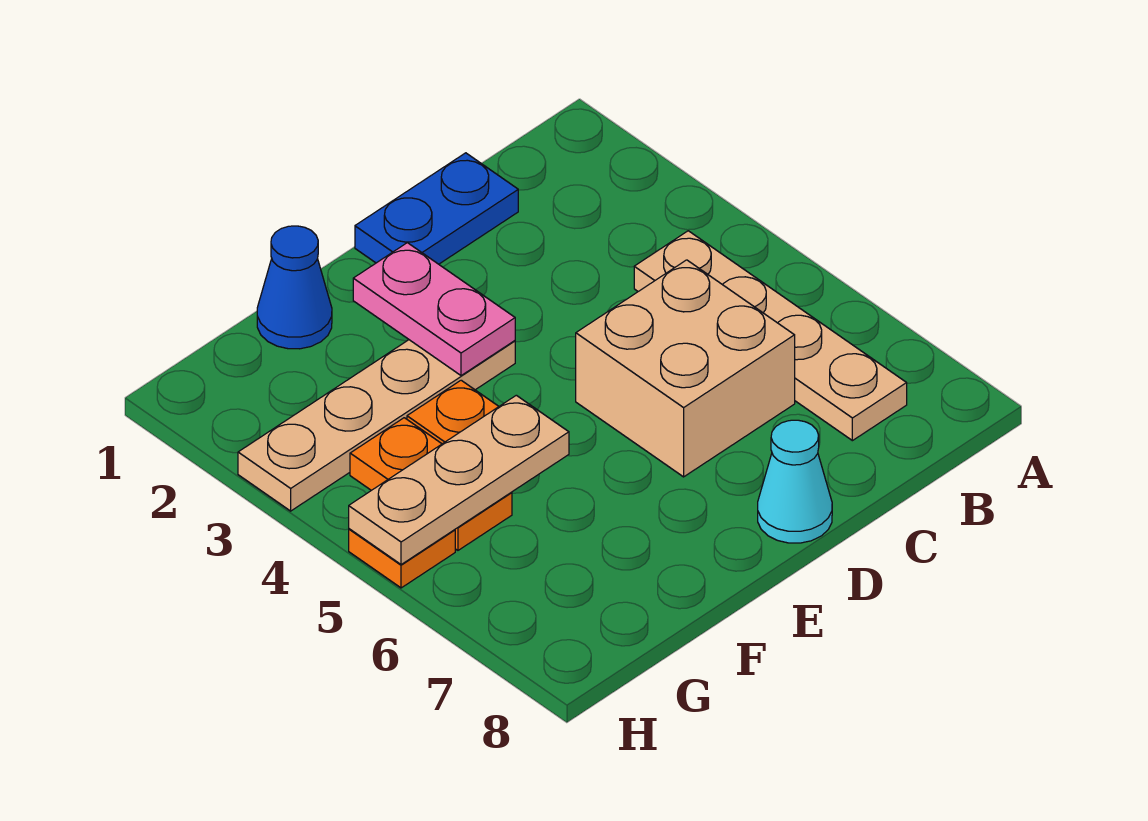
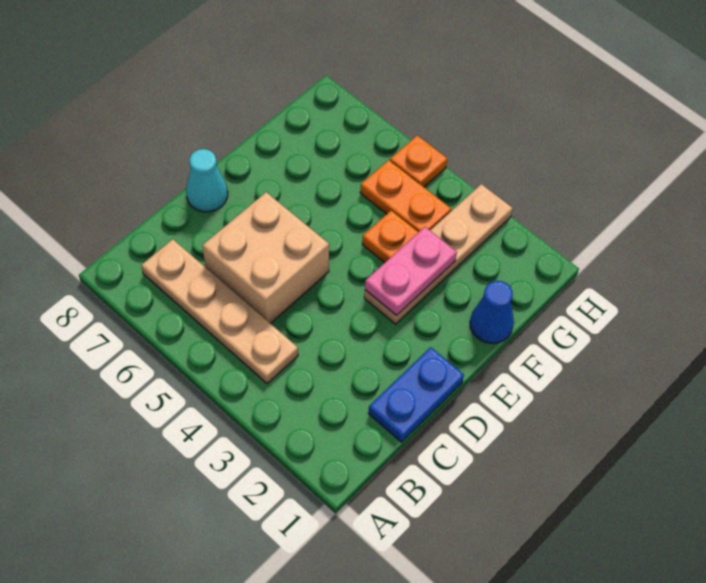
pink plate E2:E3 level 2 -> pink plate E3:F3 level 2
tan plate F5:H5 level 2 -> none

